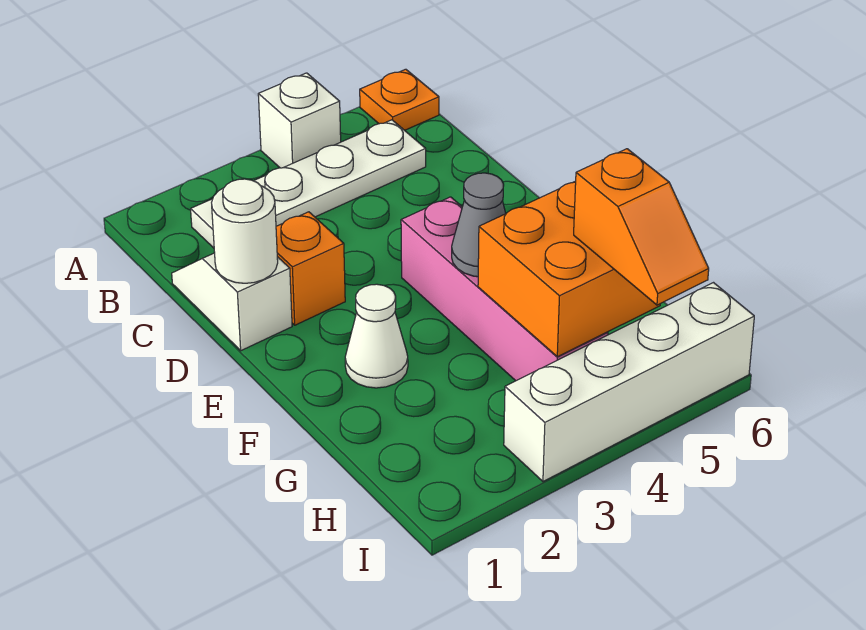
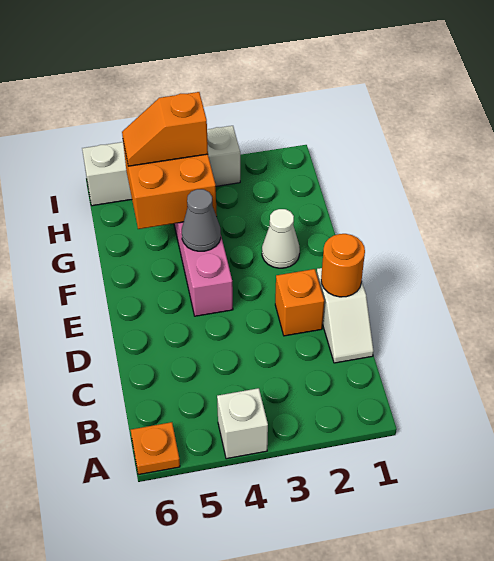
white plate B2:B5 level 1 -> none
white round brick D1 level 2 -> orange round brick D1 level 2
orange slope H5:I5 level 3 top H -> orange slope H4:H5 level 3 top 4

